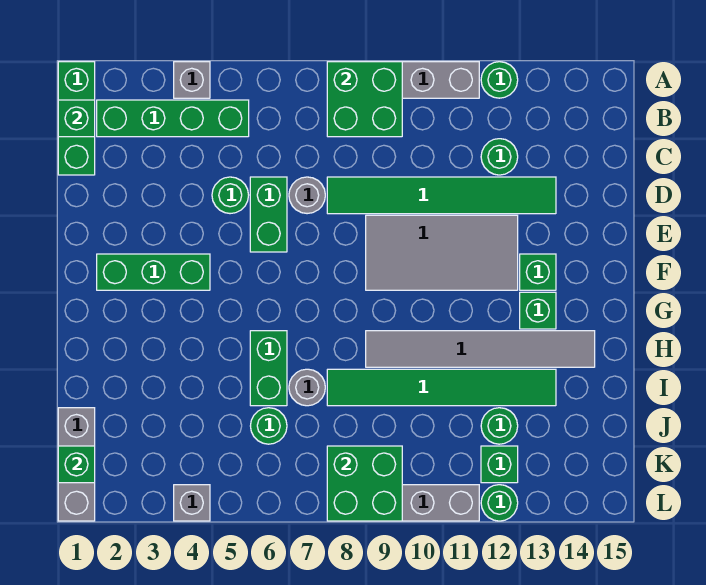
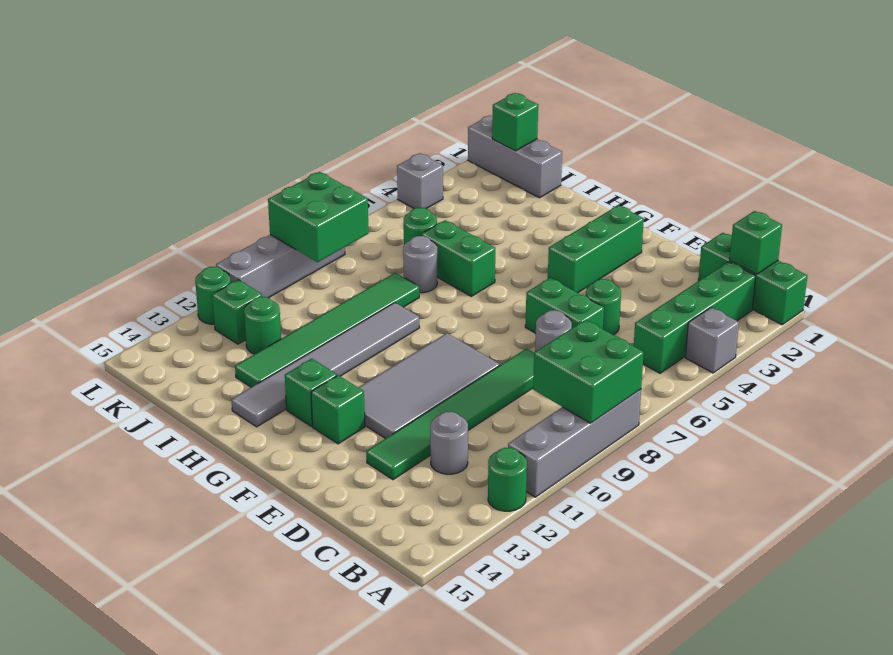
green round brick C12 level 1 -> grey round brick C12 level 1

